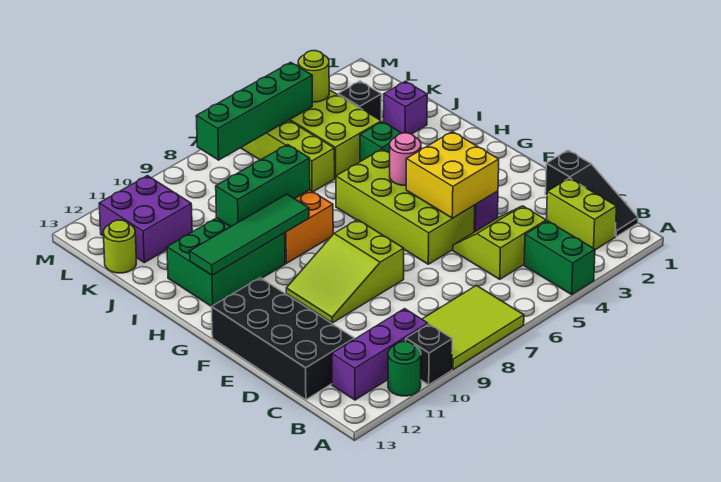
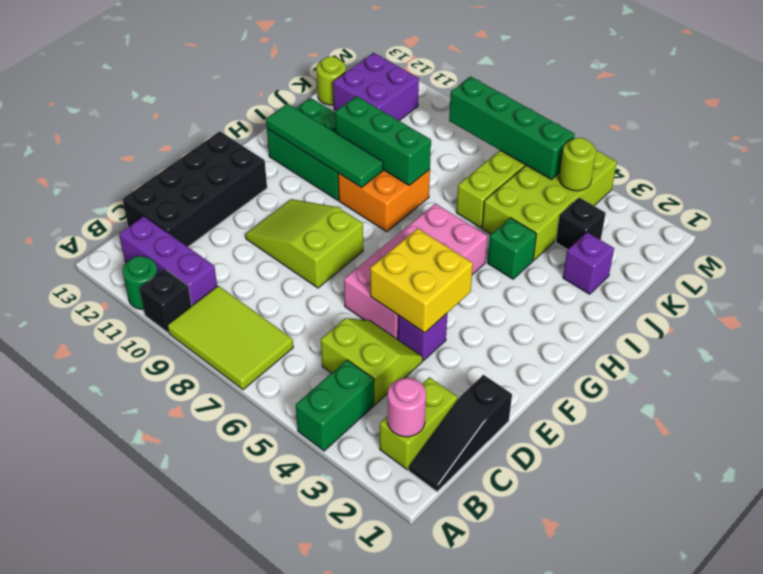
lime brick E5:H6 level 1 -> pink brick E5:H6 level 1
pink round brick G5 level 2 -> pink round brick B2 level 2

